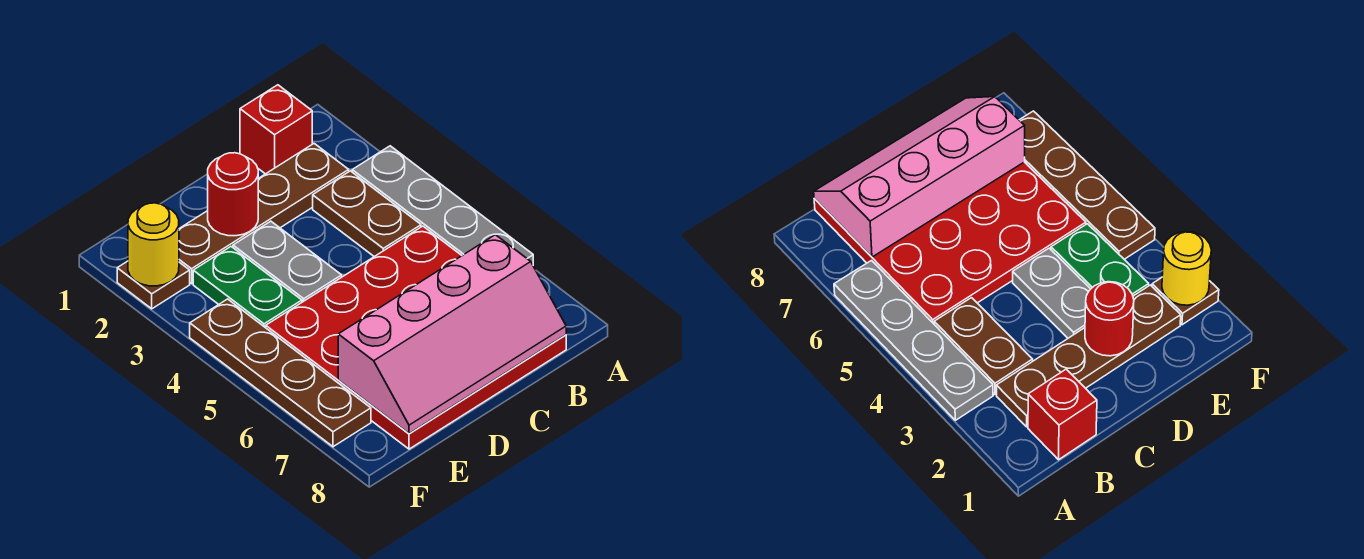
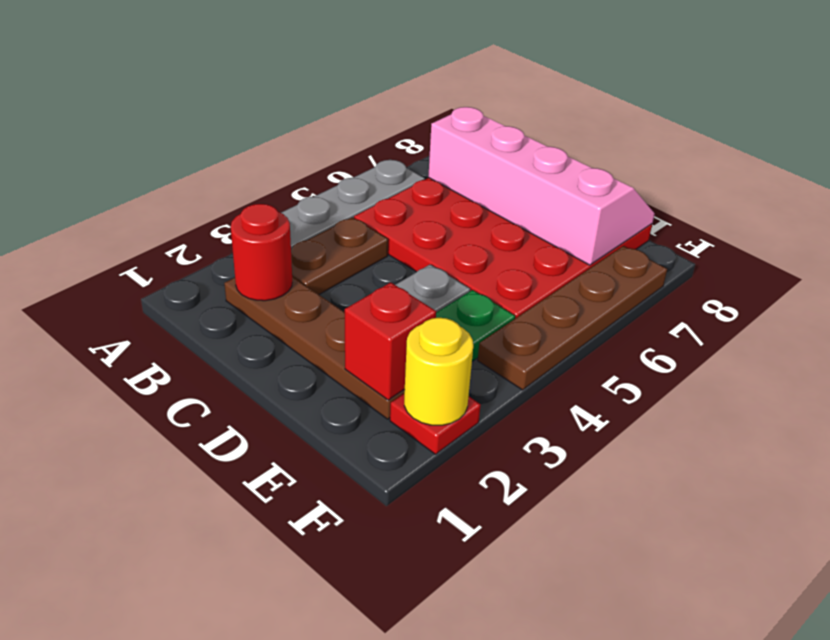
red brick B1 level 1 -> red brick E2 level 2
red round brick D2 level 2 -> red round brick B2 level 2
brown plate F2 level 1 -> red plate F2 level 1

